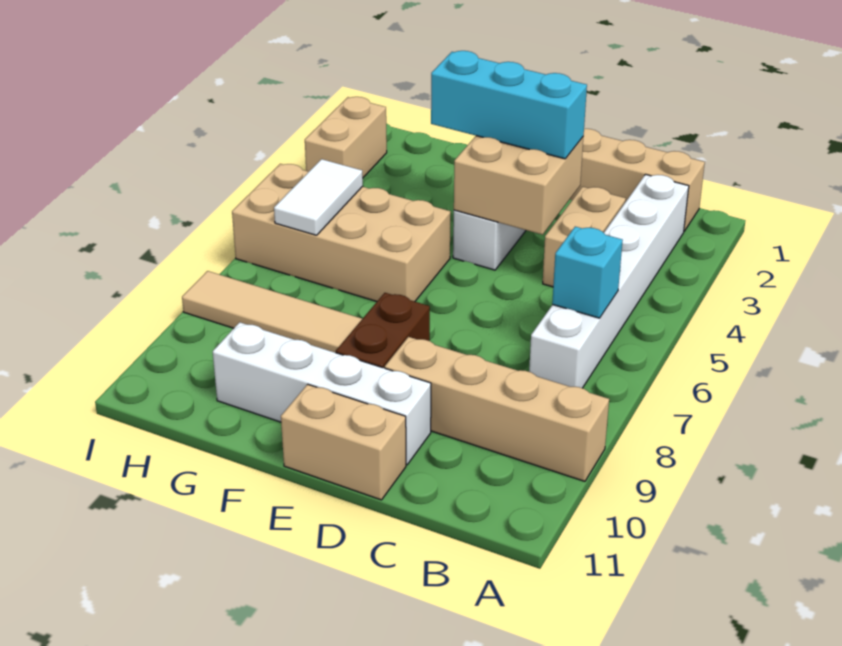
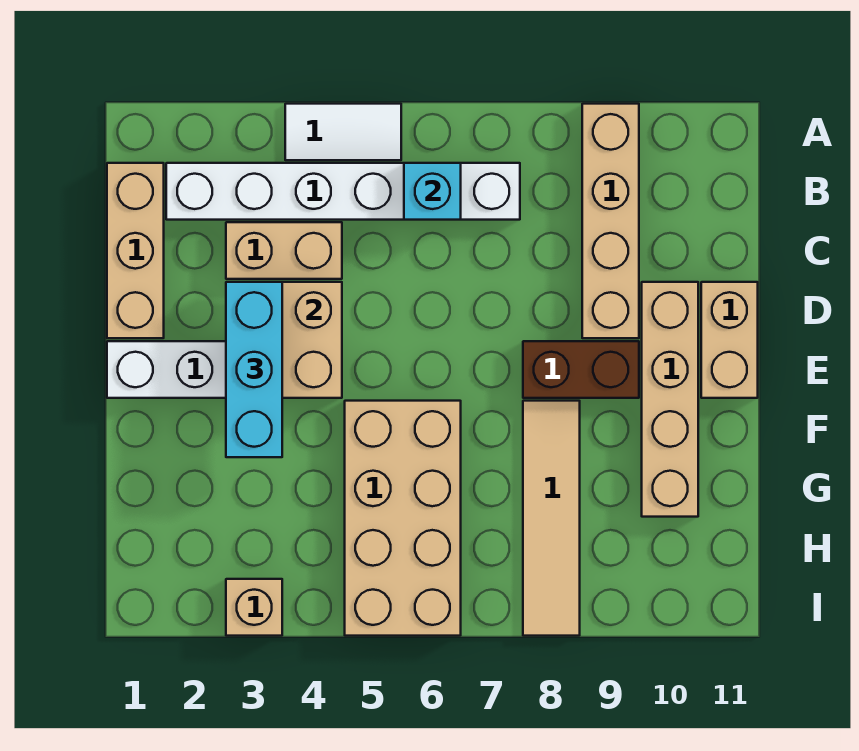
white brick D10:G10 level 1 -> tan brick D10:G10 level 1
white tile H5:H6 level 2 -> white tile A4:A5 level 1
tan brick I2:I3 level 1 -> tan brick I3 level 1

